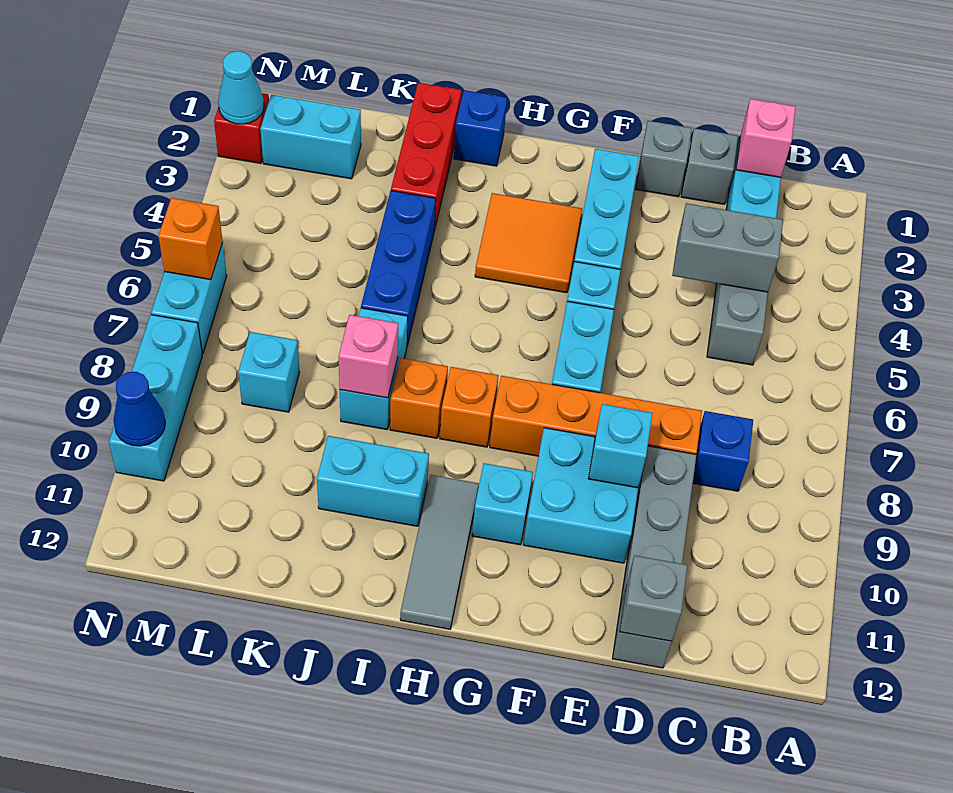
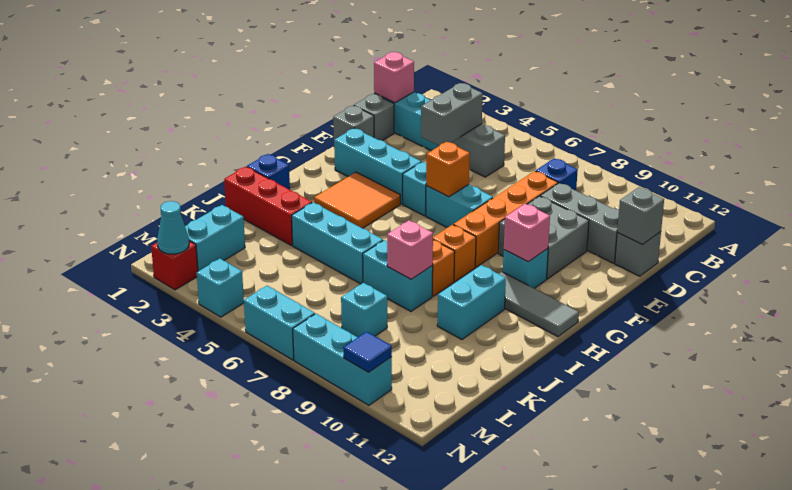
cyan brick E9:F10 level 1 -> grey brick E9:F10 level 1
cyan brick E9 level 2 -> cyan brick N4 level 1
none -> pink brick G10 level 2
blue brick J4:J6 level 1 -> cyan brick J4:J6 level 1
orange brick N6 level 2 -> orange brick F6 level 2
blue cone N10 level 2 -> blue tile N10 level 2

